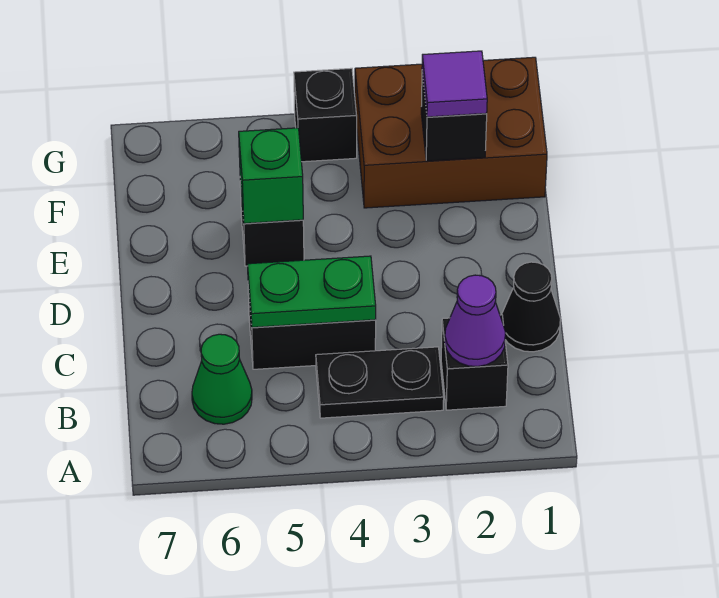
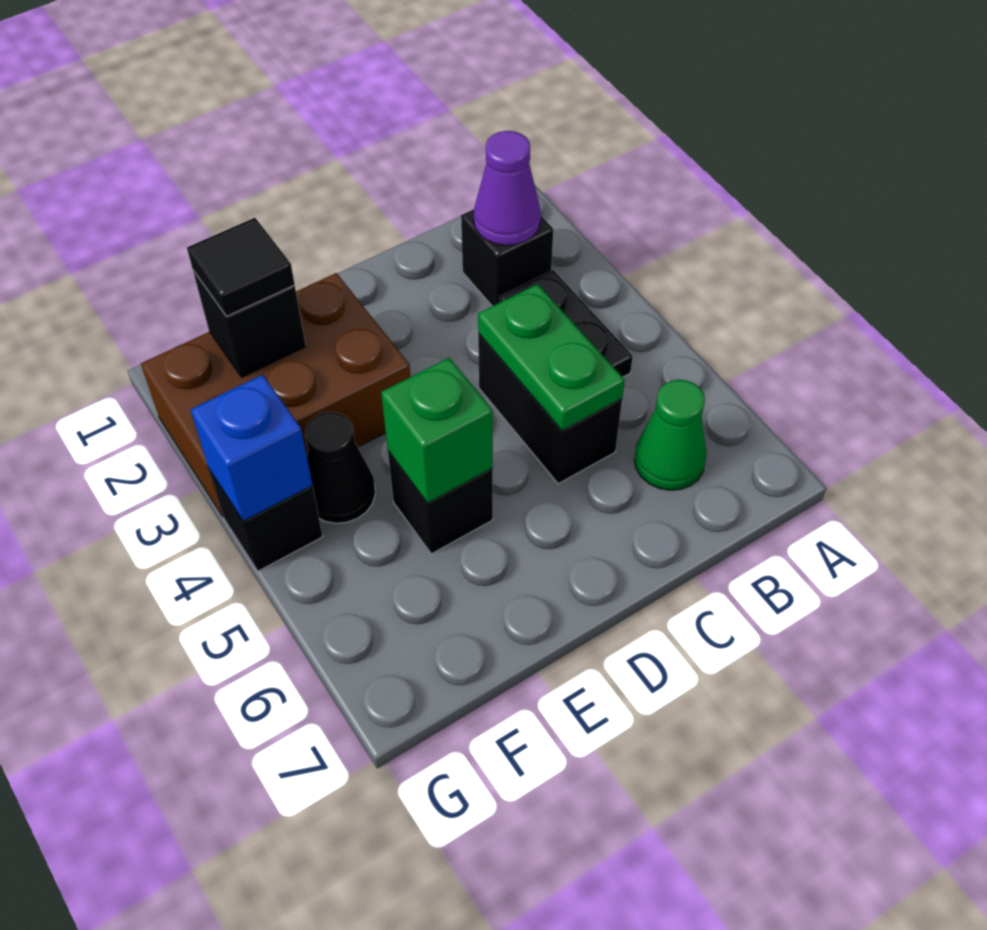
black cone C1 level 1 -> black cone F4 level 1
brown brick F1:G3 level 1 -> brown brick E2:G3 level 1
purple tile F2 level 3 -> black tile F2 level 3
none -> blue brick G4 level 2

